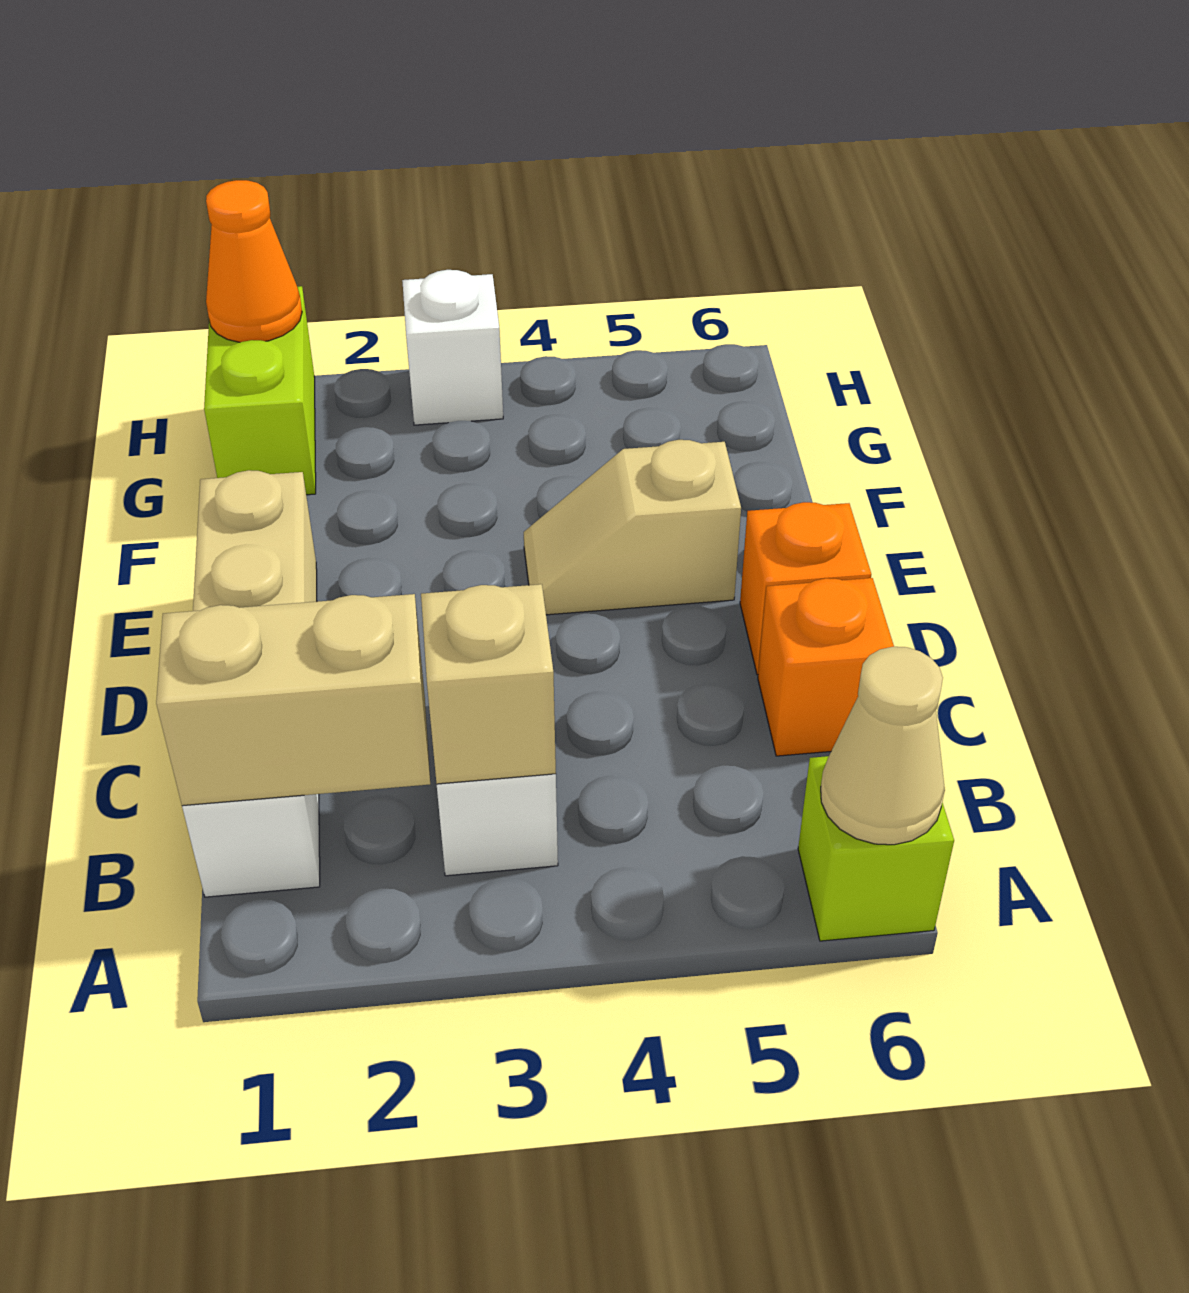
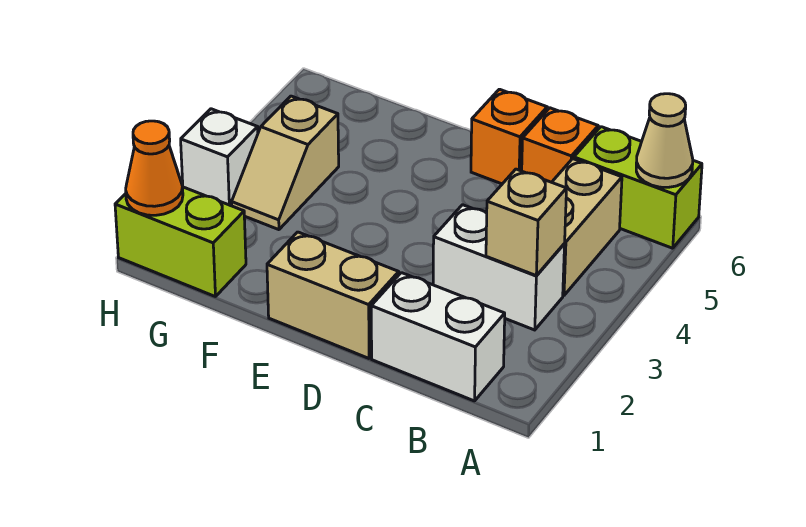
lime brick A6 level 1 -> lime brick A6:B6 level 1
tan brick B1:B2 level 2 -> tan brick B4:B5 level 1
tan slope E4:E5 level 1 top 5 -> tan slope G3:G4 level 1 top 4

